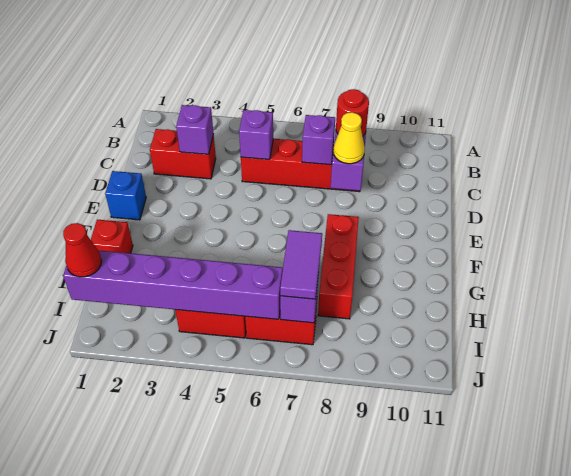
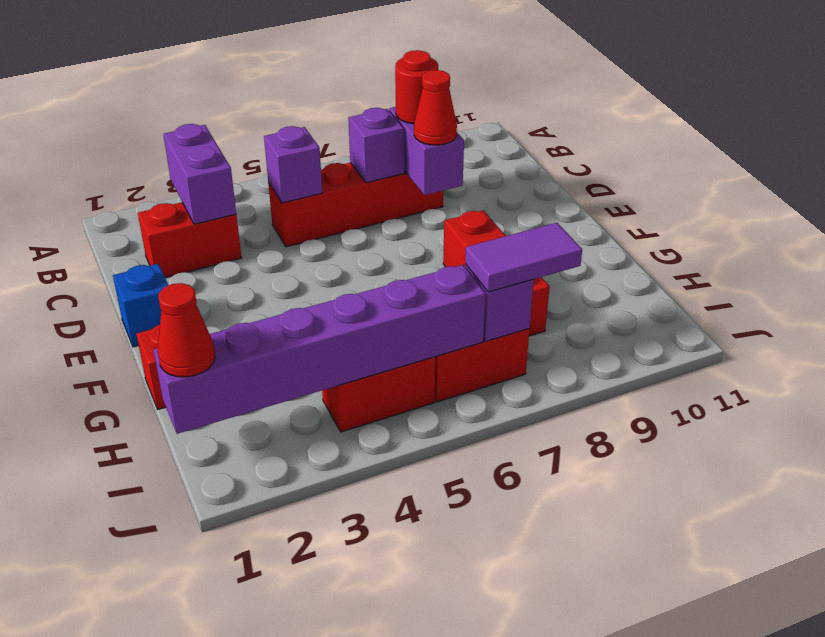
purple brick C3 level 2 -> purple brick B3:C3 level 2
yellow cone D8 level 3 -> red cone D8 level 3
purple tile H7:I7 level 3 -> purple tile I7:I8 level 3

